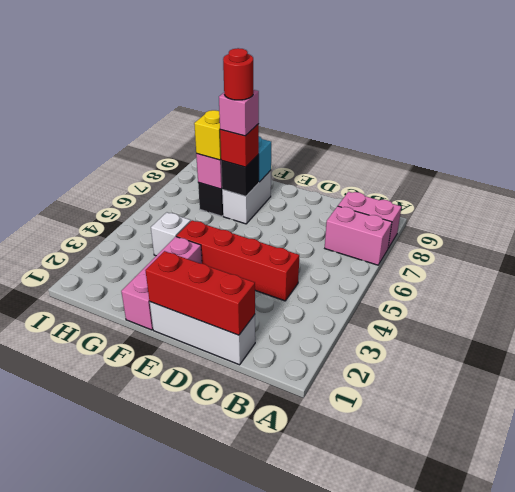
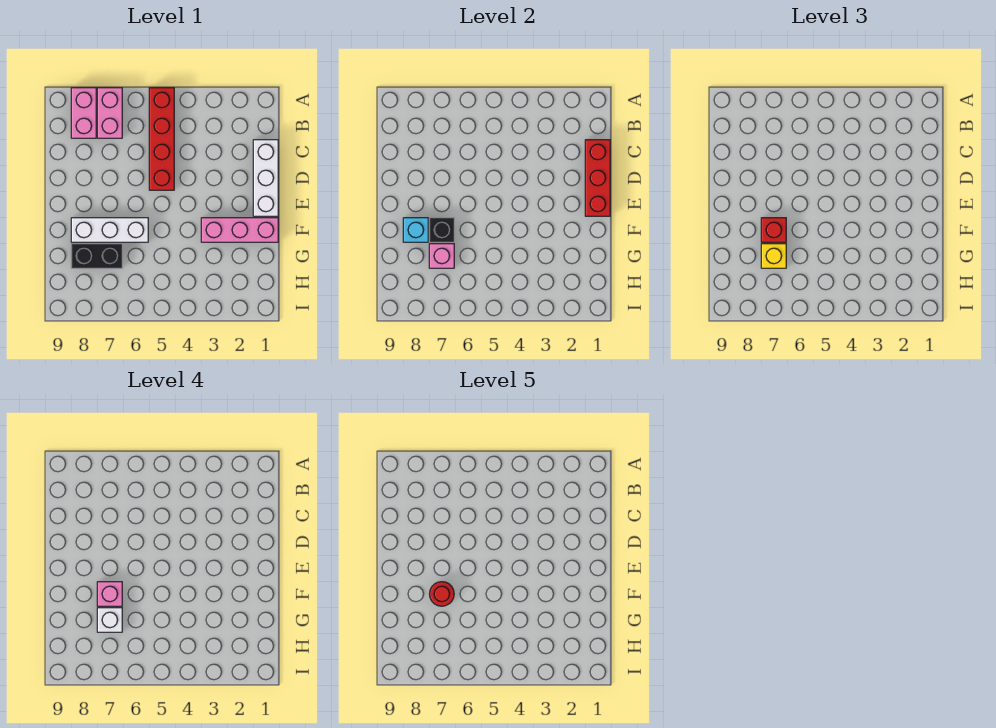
red brick C4:F4 level 1 -> red brick A5:D5 level 1
white brick F7:F8 level 1 -> white brick F6:F8 level 1
white brick G4 level 1 -> white brick G7 level 4

